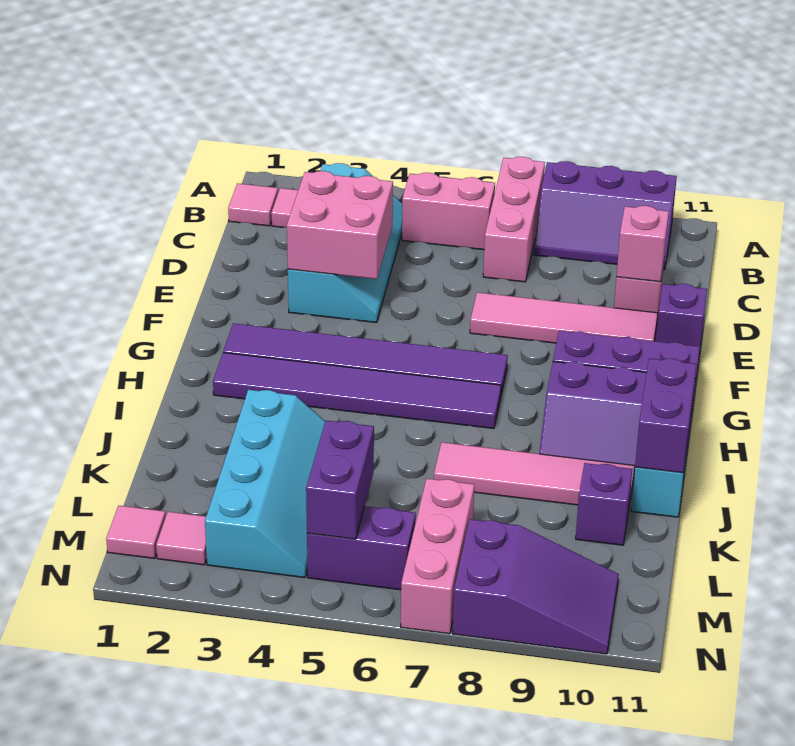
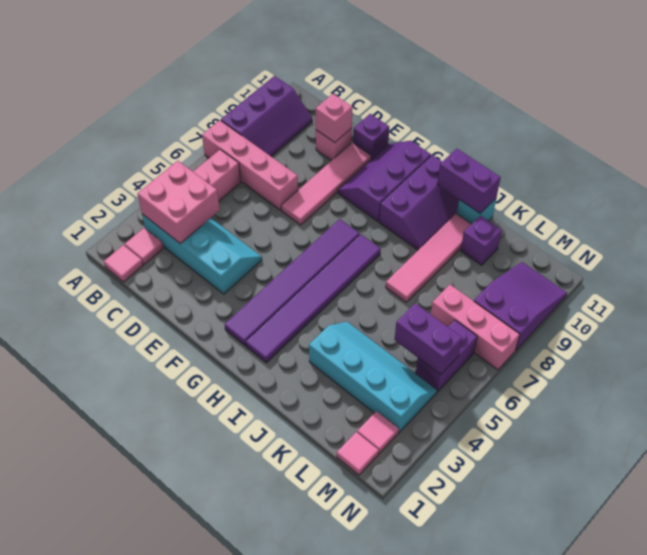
pink brick A7:C7 level 1 -> pink brick A7:D7 level 1
pink brick D3:E4 level 2 -> pink brick B3:C4 level 2

